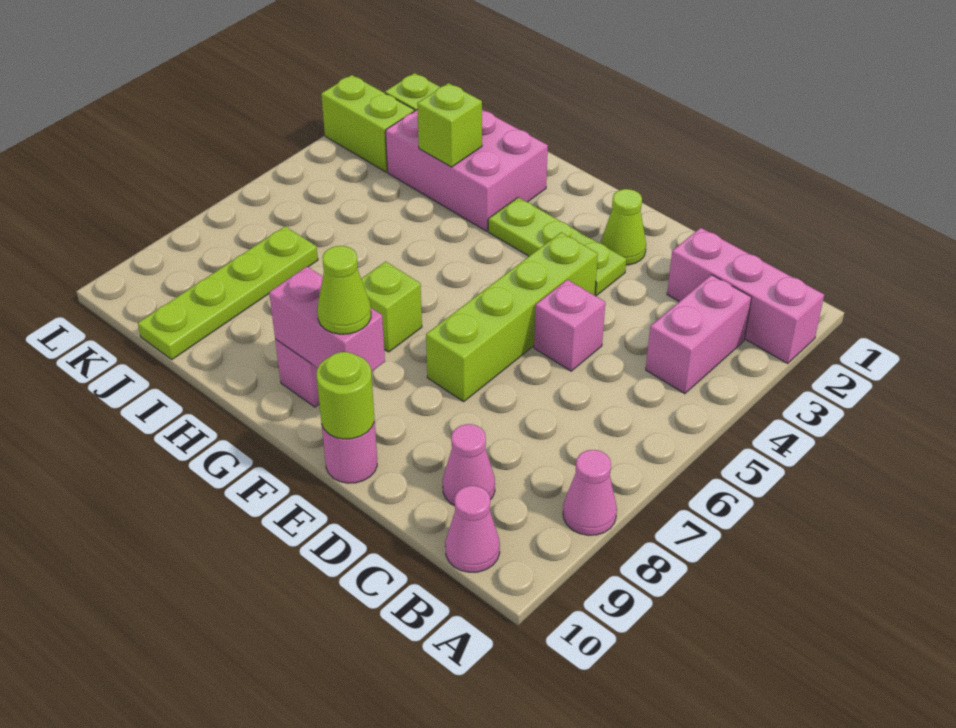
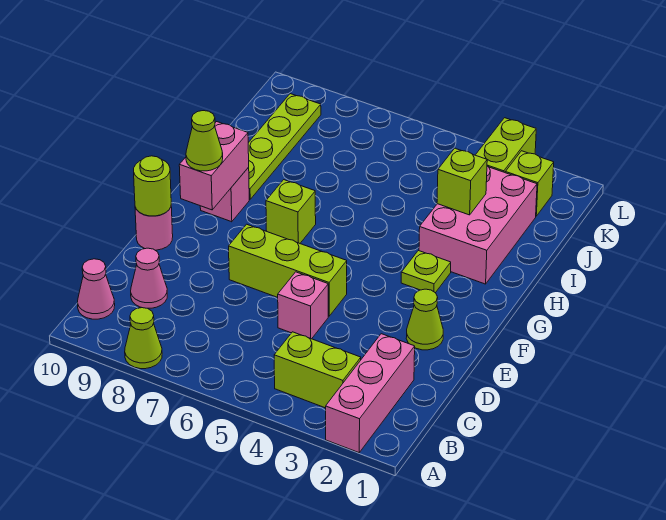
pink cone A8 level 1 -> lime cone A8 level 1
pink brick B3:B4 level 1 -> lime brick B3:B4 level 1
lime plate E3:G3 level 1 -> lime plate G3 level 1
lime brick E4:E7 level 1 -> lime brick E5:E7 level 1
lime plate J7:J10 level 1 -> lime plate H9:K9 level 1

